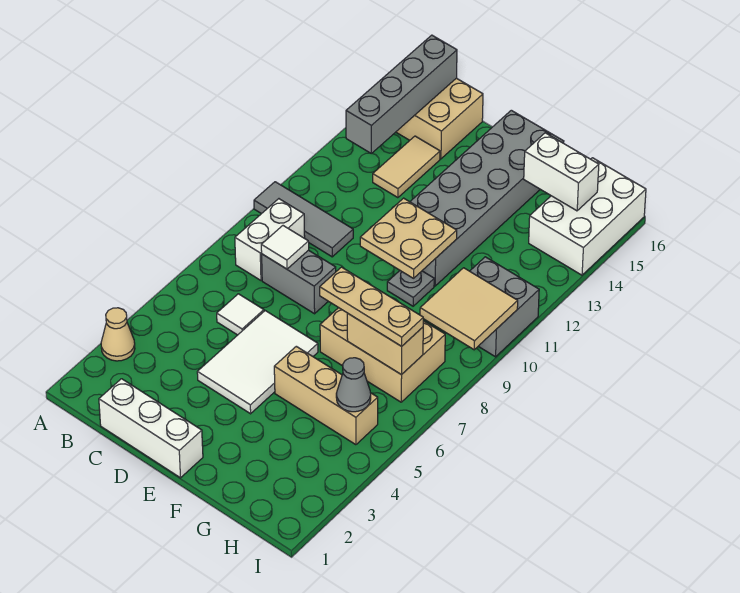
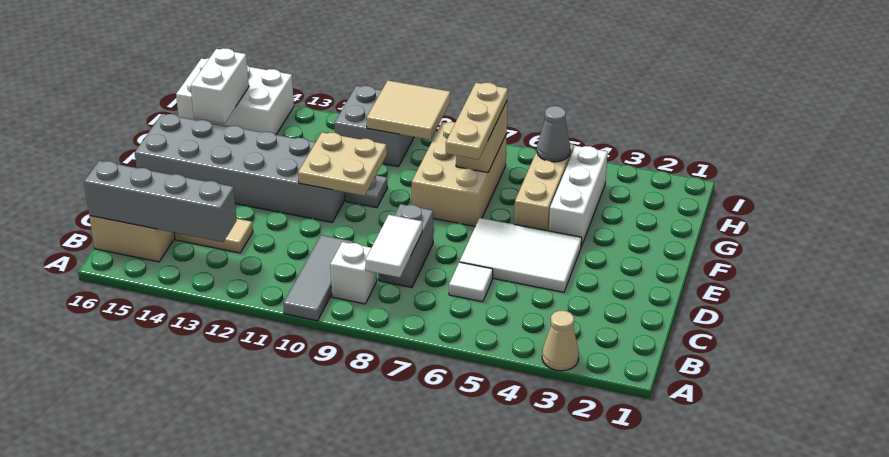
white brick B8:B9 level 1 -> white brick B9 level 1
white brick C1:E1 level 1 -> white brick F4:H4 level 1
white tile C8 level 2 -> white tile B8:C8 level 2

